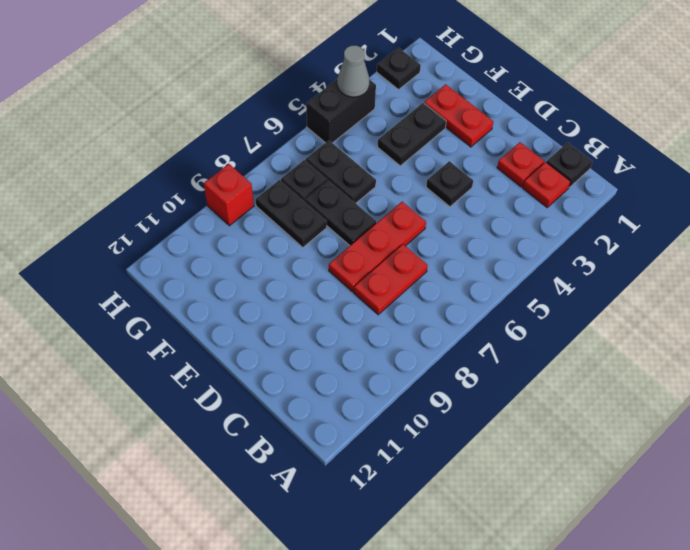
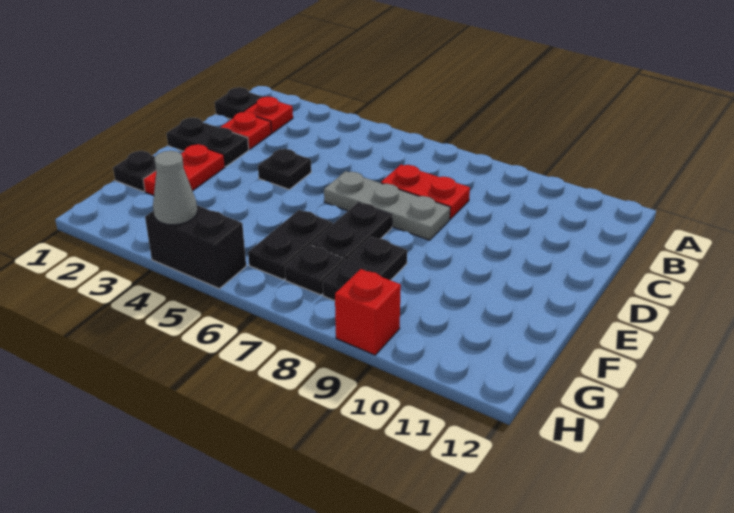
red plate D6:D8 level 1 -> grey plate D6:D8 level 1
black plate F3:F4 level 1 -> black plate D1:D2 level 1
black plate H2 level 1 -> black plate F1 level 1

